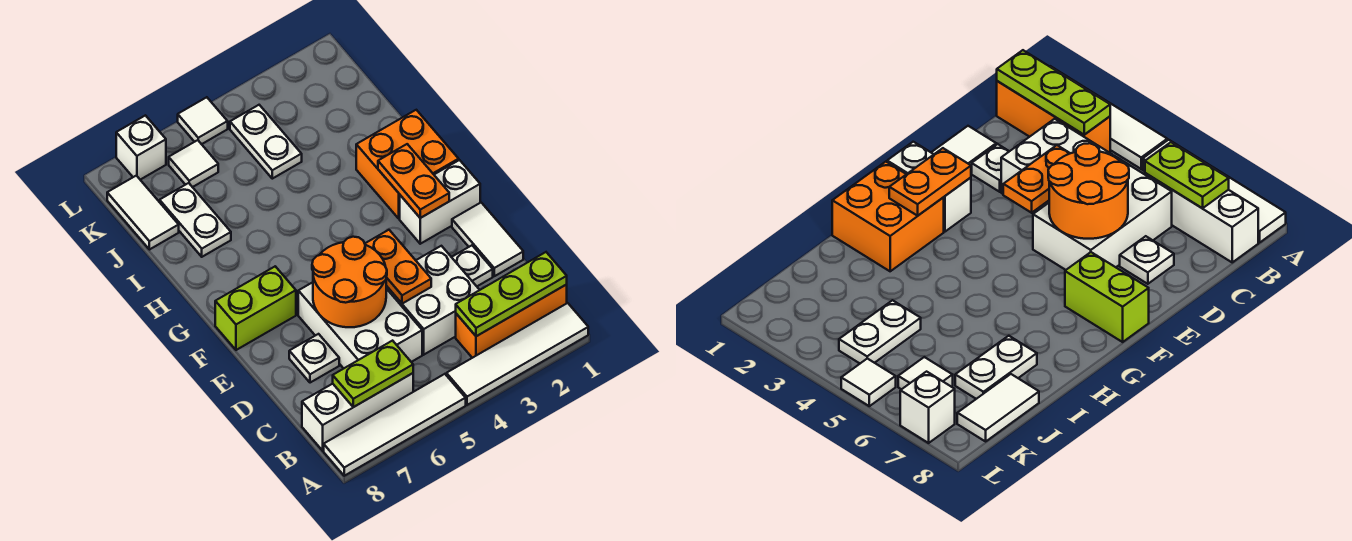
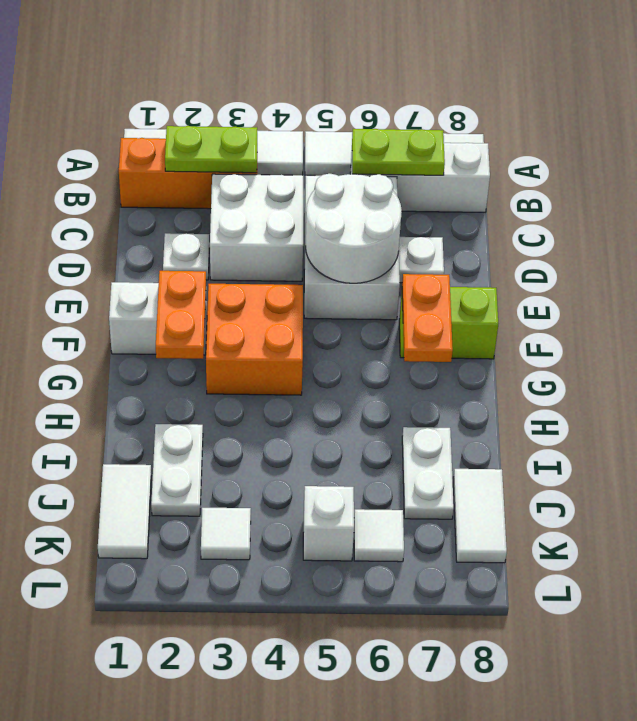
lime plate B1:B3 level 2 -> lime plate B2:B3 level 2
white tile D1:E1 level 1 -> white tile J1:K1 level 1
orange plate D4:E4 level 2 -> orange plate F7:G7 level 2
orange round brick D5:E6 level 2 -> white round brick D5:E6 level 2
orange brick G1:H2 level 1 -> orange brick F3:G4 level 1
white plate J4:K4 level 1 -> white plate I2:J2 level 1
white tile L5 level 1 -> white tile K3 level 1
white brick L7 level 1 -> white brick K5 level 1

